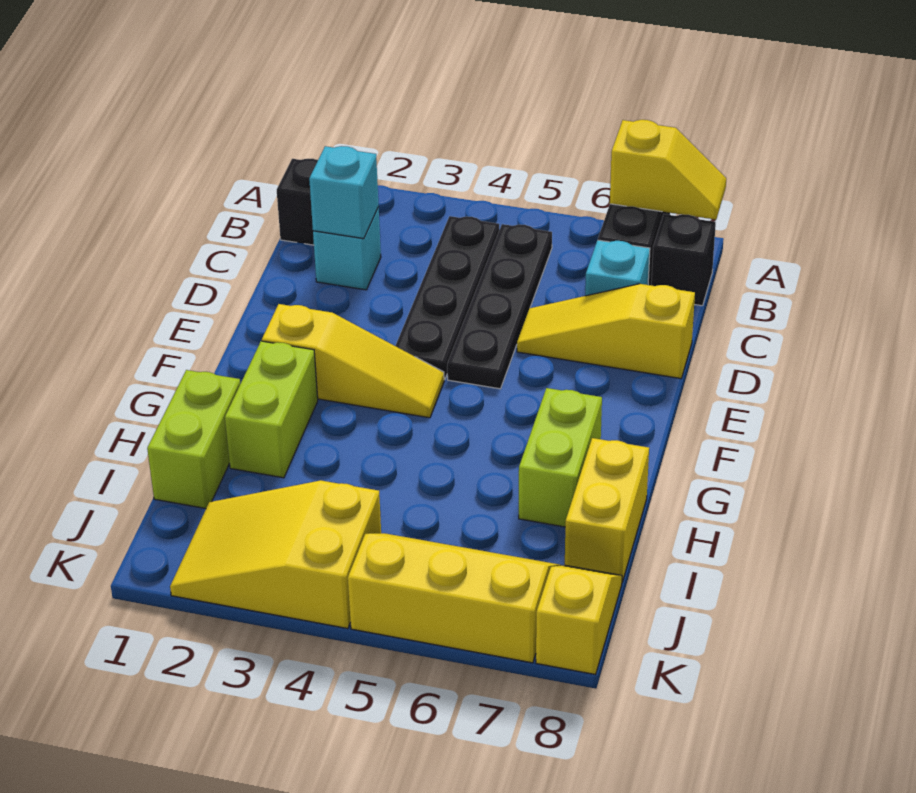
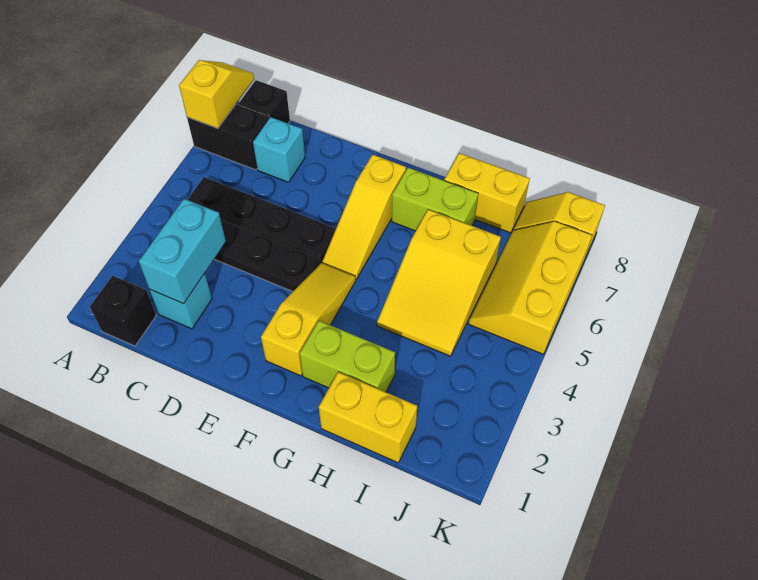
cyan brick C2 level 2 -> cyan brick C2:C3 level 2
yellow slope D6:D8 level 1 top 8 -> yellow slope F5:F7 level 1 top 7
lime brick H1:I1 level 1 -> yellow brick H1:I1 level 1
yellow slope J2:K4 level 1 top 4 -> yellow slope H4:I6 level 1 top 6

